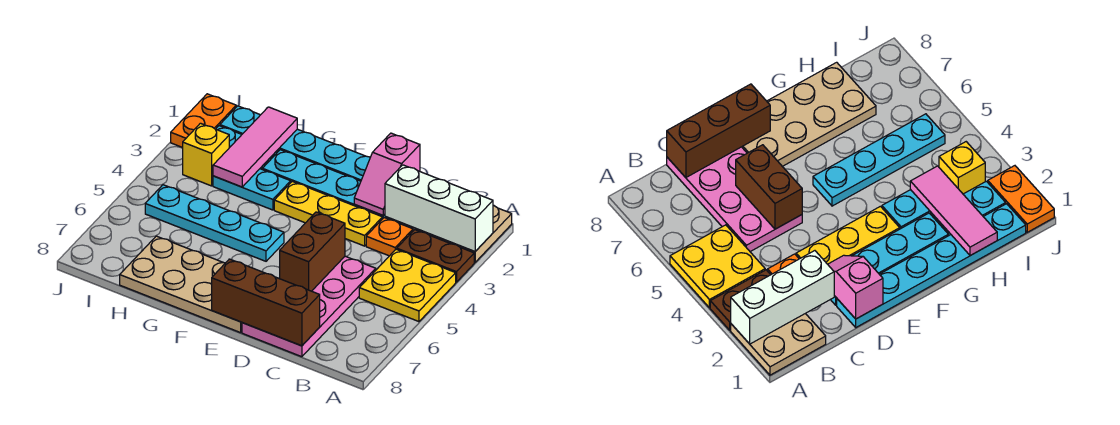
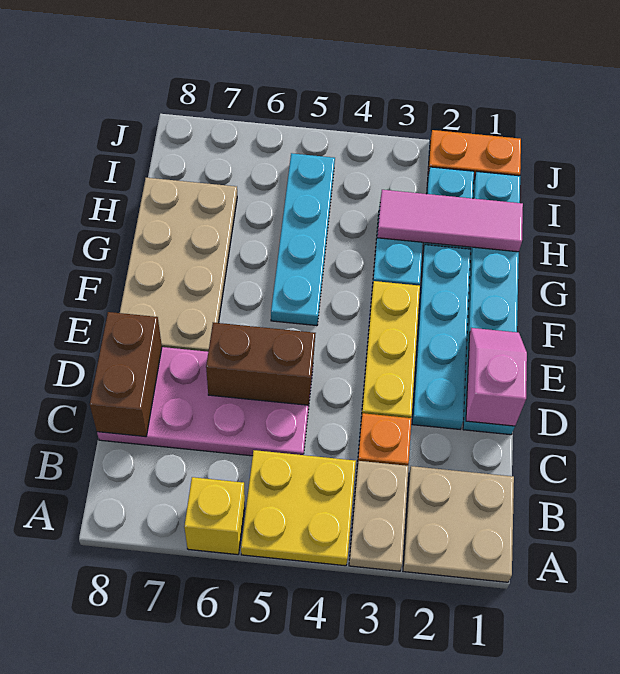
white brick A2:C2 level 2 -> none
brown plate A3:B3 level 1 -> tan plate A3:B3 level 1
brown brick C8:E8 level 2 -> brown brick C8:D8 level 2
pink slope D1:D2 level 2 top 1 -> pink slope D1:E1 level 2 top D
yellow brick I3 level 1 -> yellow brick A6 level 1

